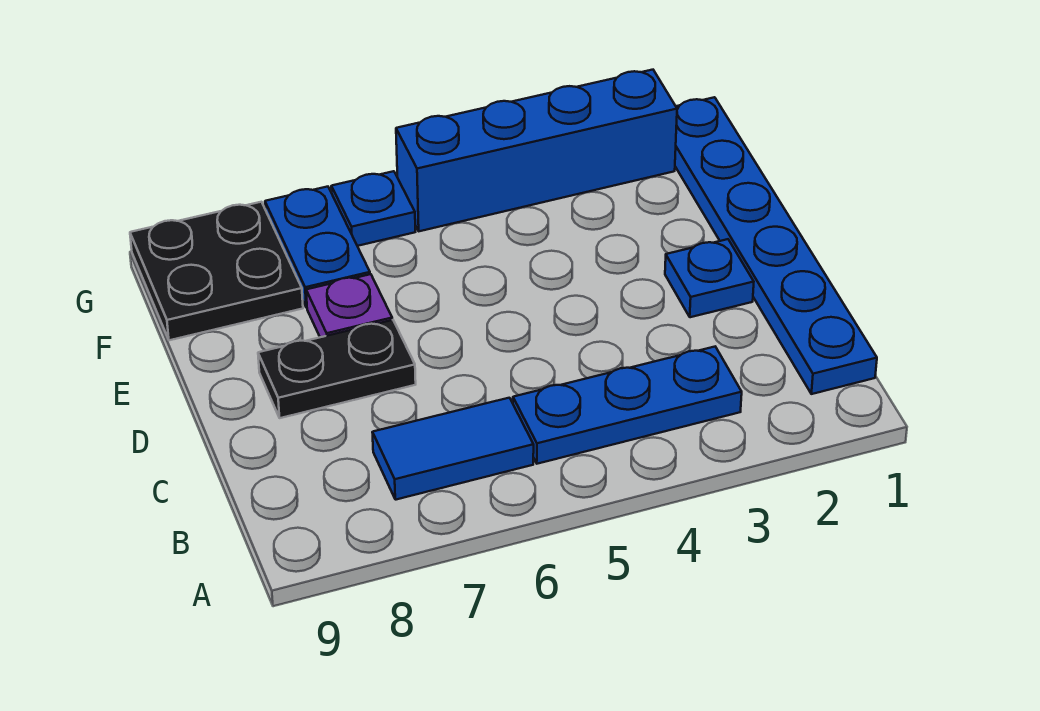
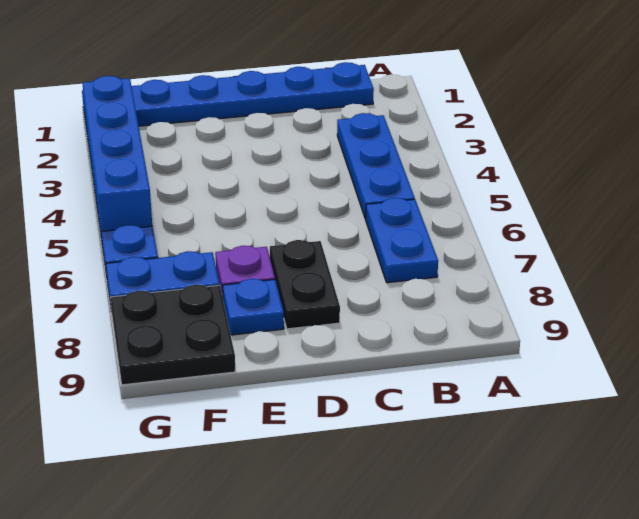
blue tile B6:B7 level 1 -> blue plate B6:B7 level 1
blue plate D2 level 1 -> blue plate E8 level 1

